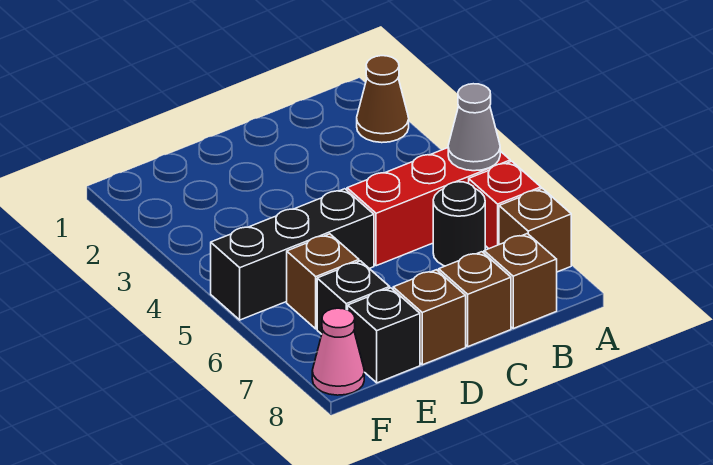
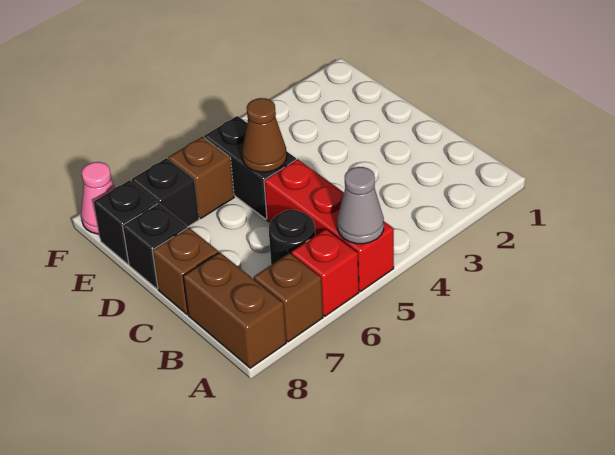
brown cone A2 level 1 -> brown cone D5 level 2
brown brick B8 level 1 -> brown brick A8:B8 level 1
black brick D5:F5 level 1 -> black brick D5:E5 level 1
brown brick D8 level 1 -> black brick D8 level 1

